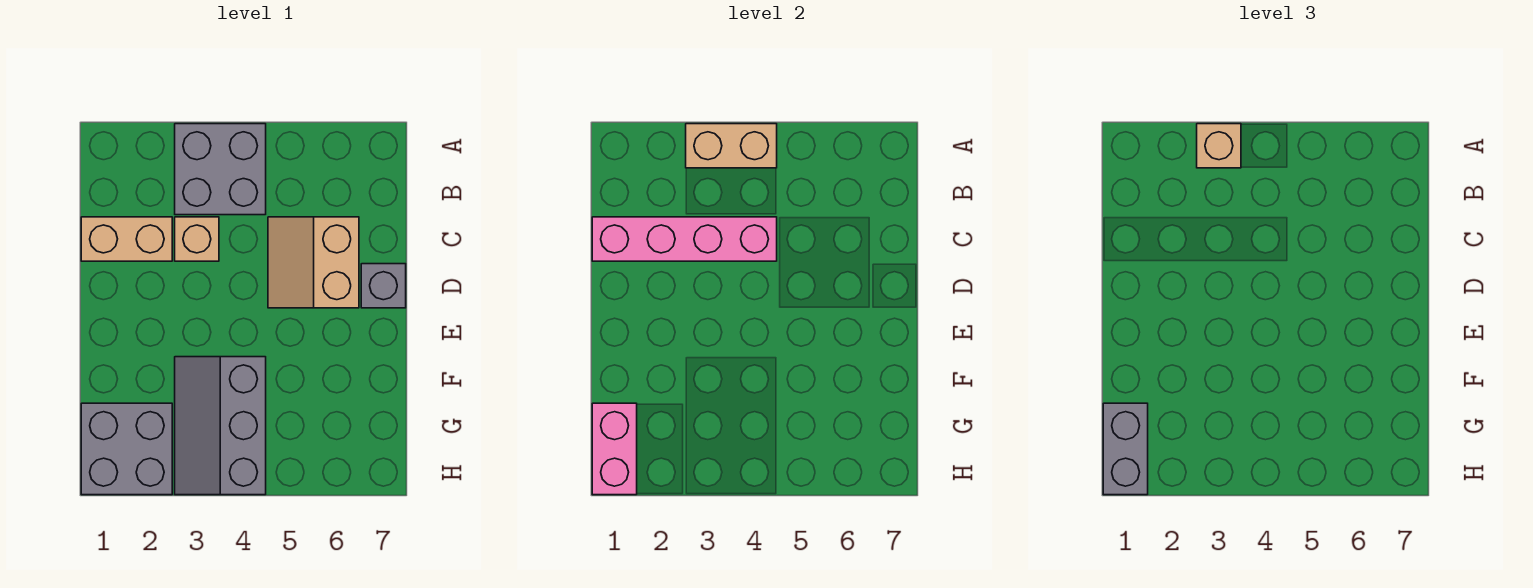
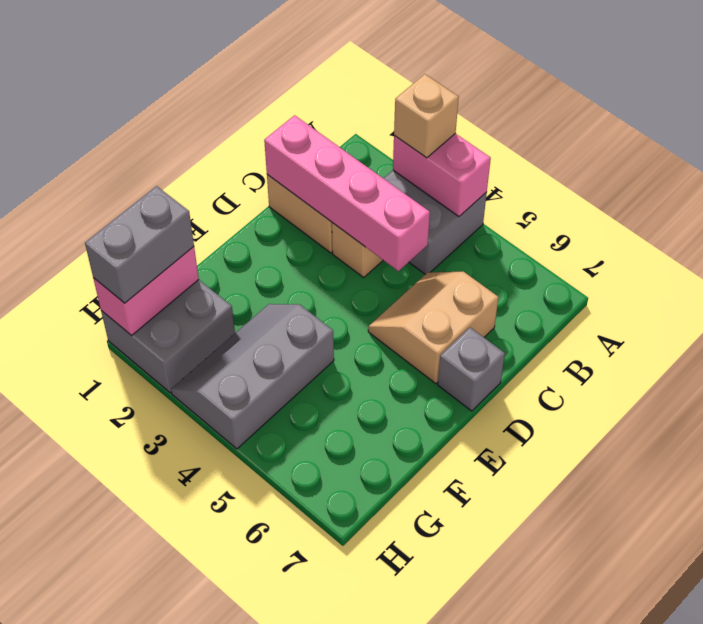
tan brick A3:A4 level 2 -> pink brick A3:A4 level 2

